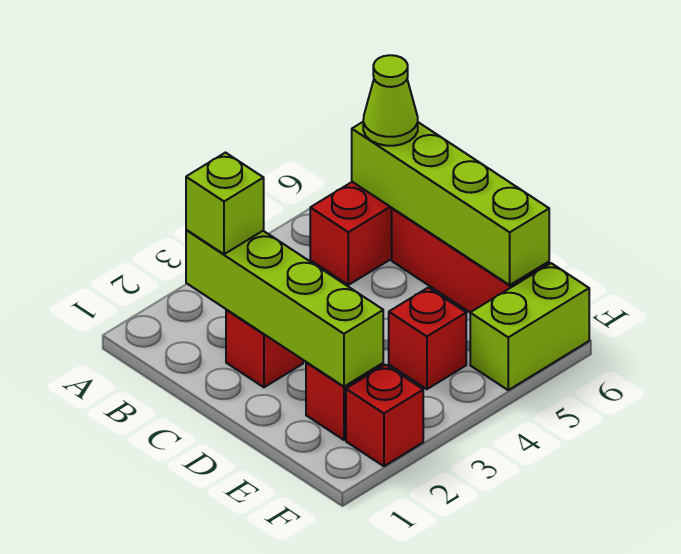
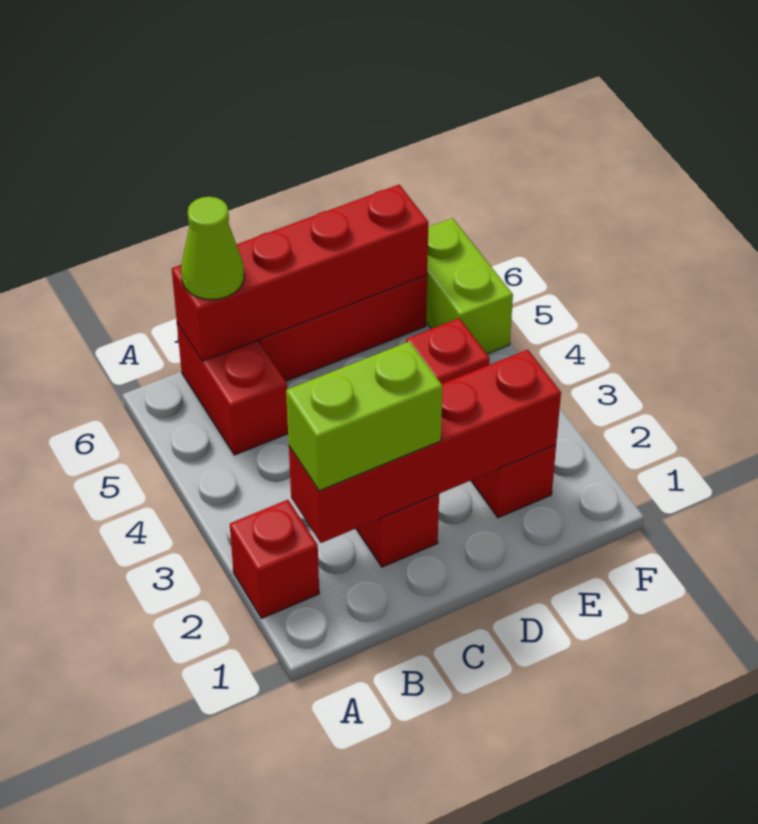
lime brick B2:E2 level 2 -> red brick B2:E2 level 2
lime brick B2 level 3 -> lime brick B2:C2 level 3
lime brick B6:E6 level 2 -> red brick B6:E6 level 2
red brick F2 level 1 -> red brick A2 level 1

